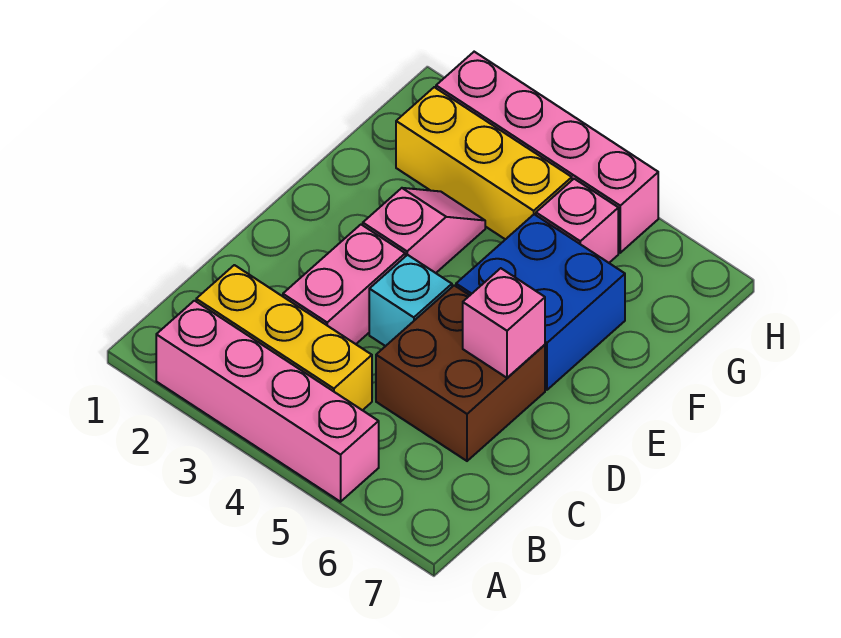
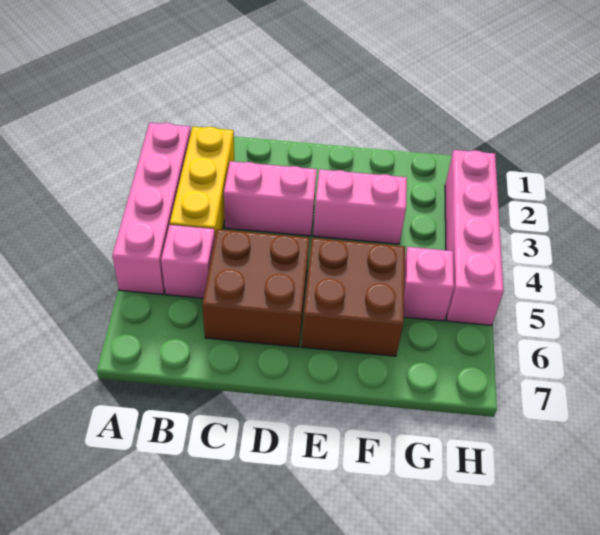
cyan brick D4 level 1 -> none
pink brick D6 level 2 -> pink brick B5 level 1
pink slope E3:F3 level 1 top E -> pink brick E3:F3 level 1
blue brick E5:F6 level 1 -> brown brick E5:F6 level 1
yellow brick G2:G4 level 1 -> none

